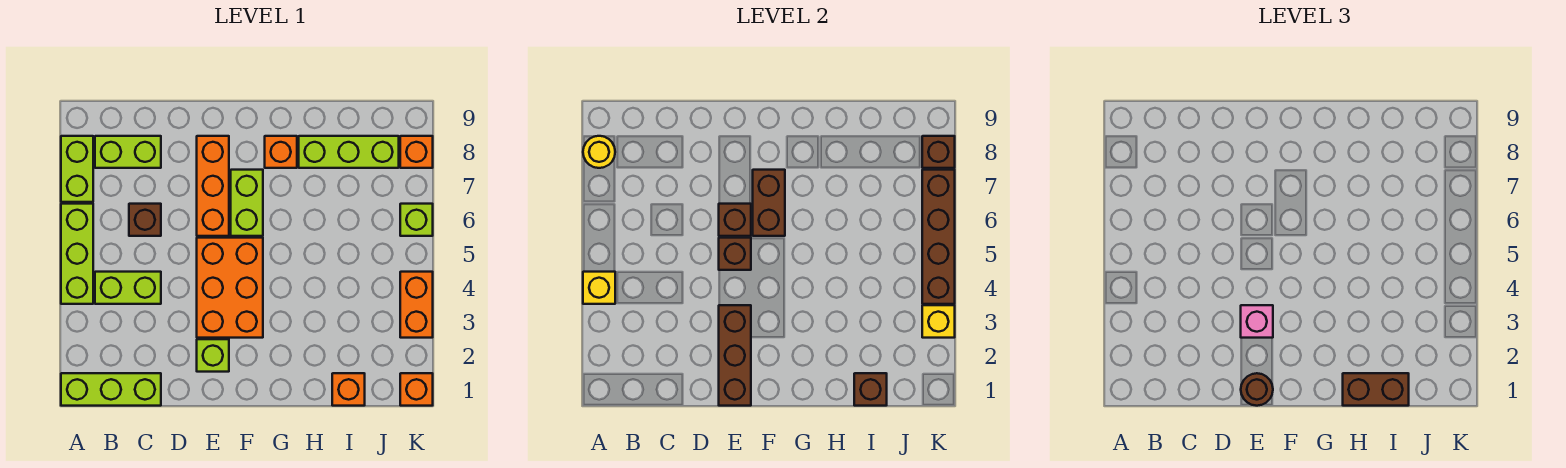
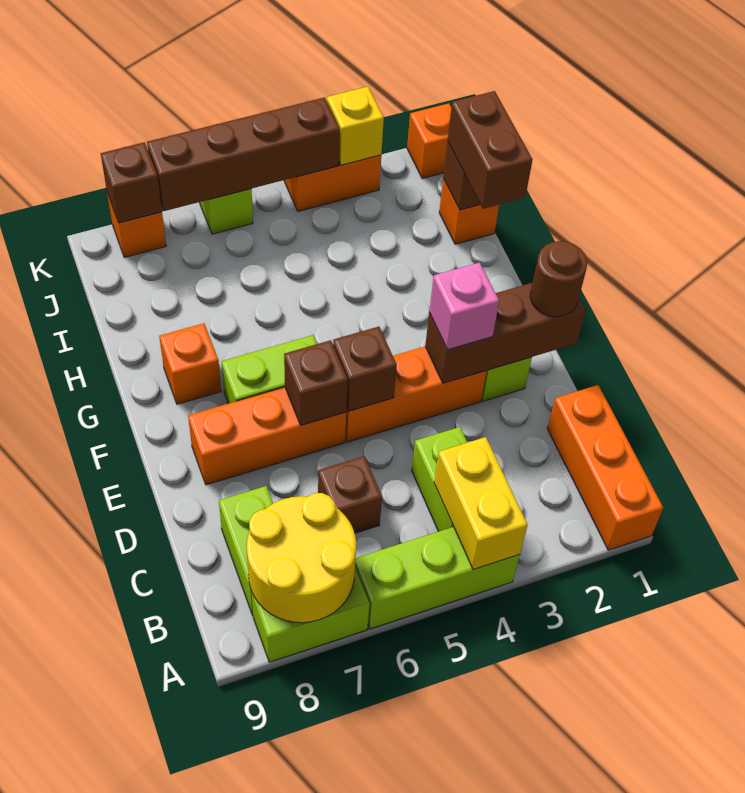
lime brick A1:C1 level 1 -> orange brick A1:C1 level 1
yellow brick A4 level 2 -> yellow brick A4:B4 level 2
yellow round brick A8 level 2 -> yellow round brick A7:B8 level 2
orange brick E3:F5 level 1 -> orange brick E3:E5 level 1
brown brick F6:F7 level 2 -> none
lime brick H8:J8 level 1 -> none

